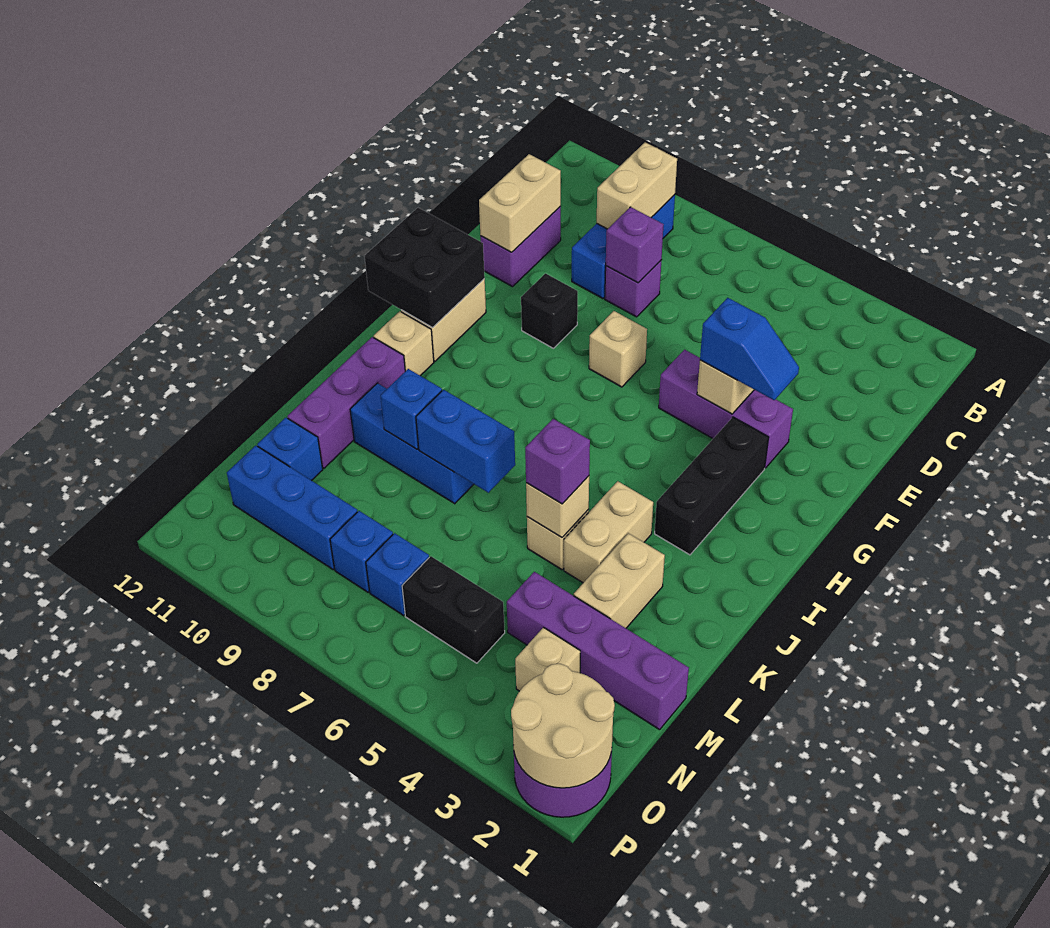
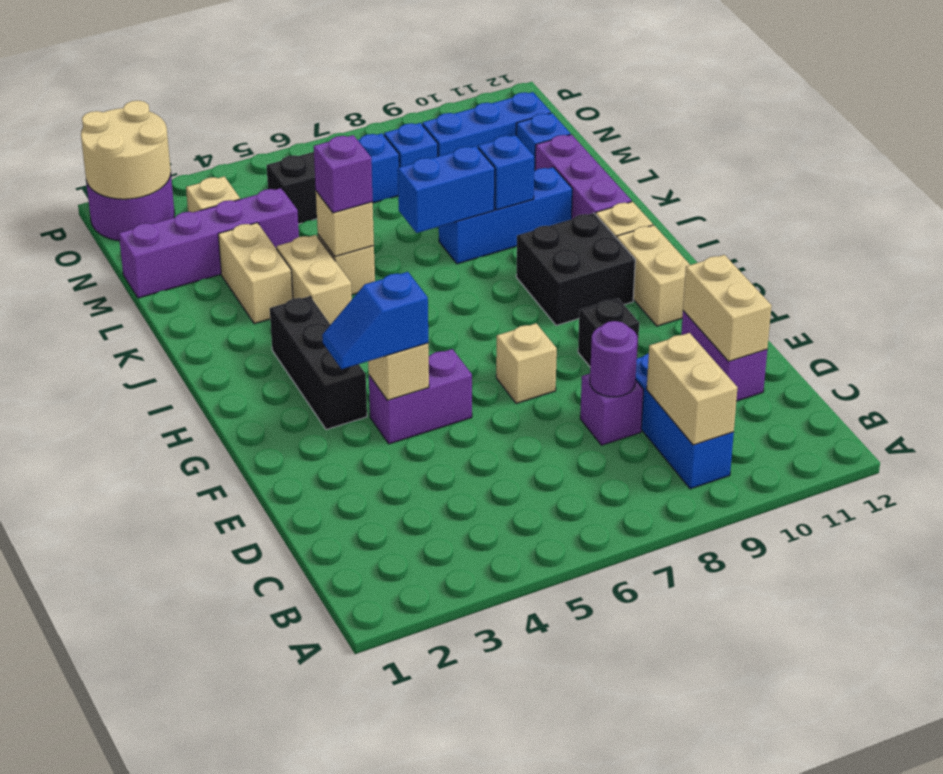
purple brick D8 level 2 -> purple round brick D8 level 2
purple brick F3:F5 level 1 -> purple brick F4:F5 level 1
black brick G11:H12 level 2 -> black brick H9:I10 level 1

